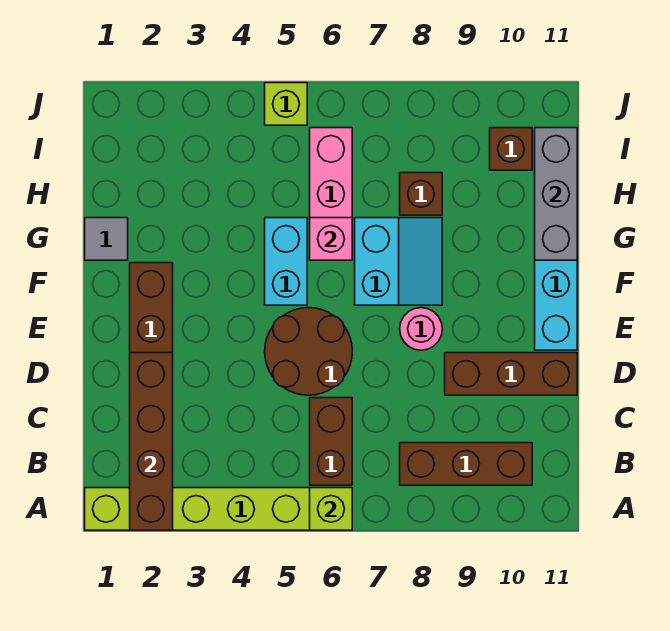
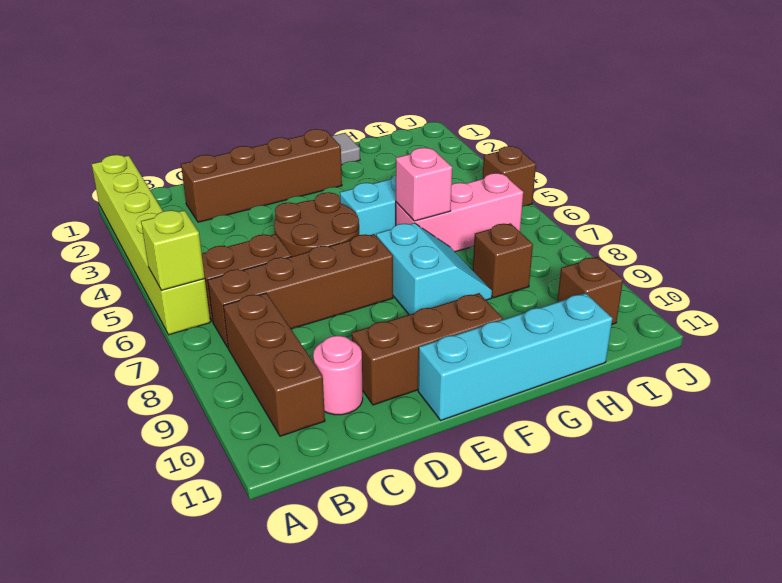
brown brick A2:D2 level 2 -> brown brick B7:E7 level 1
brown brick D9:D11 level 1 -> brown brick D10:F10 level 1
pink round brick E8 level 1 -> pink round brick C10 level 1
cyan slope F7:G8 level 1 top 7 -> cyan slope F7:G8 level 1 top F
grey brick G11:I11 level 2 -> none
lime brick J5 level 1 -> brown brick J5 level 1

